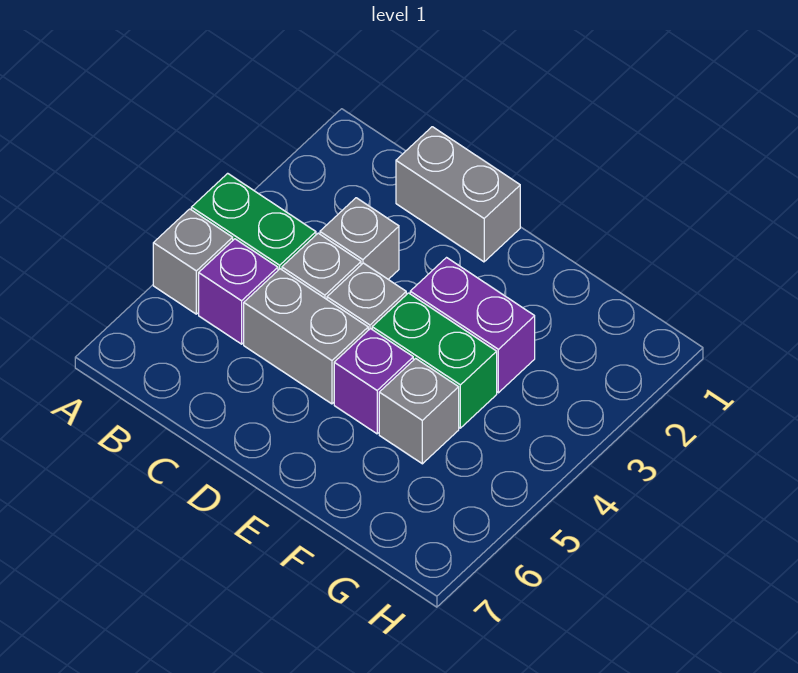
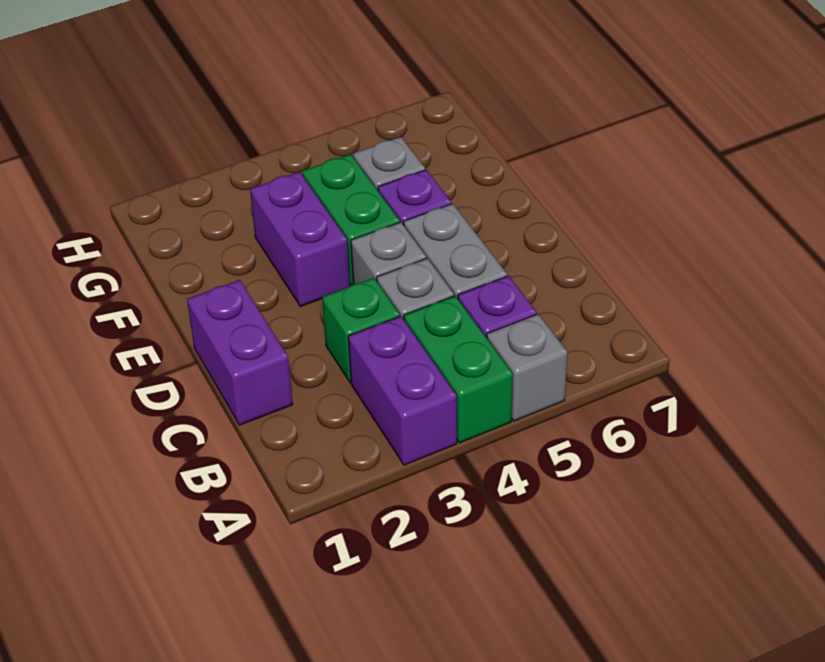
none -> purple brick A3:B3 level 1
grey brick C1:D1 level 1 -> purple brick C1:D1 level 1
grey brick C3 level 1 -> green brick C3 level 1

